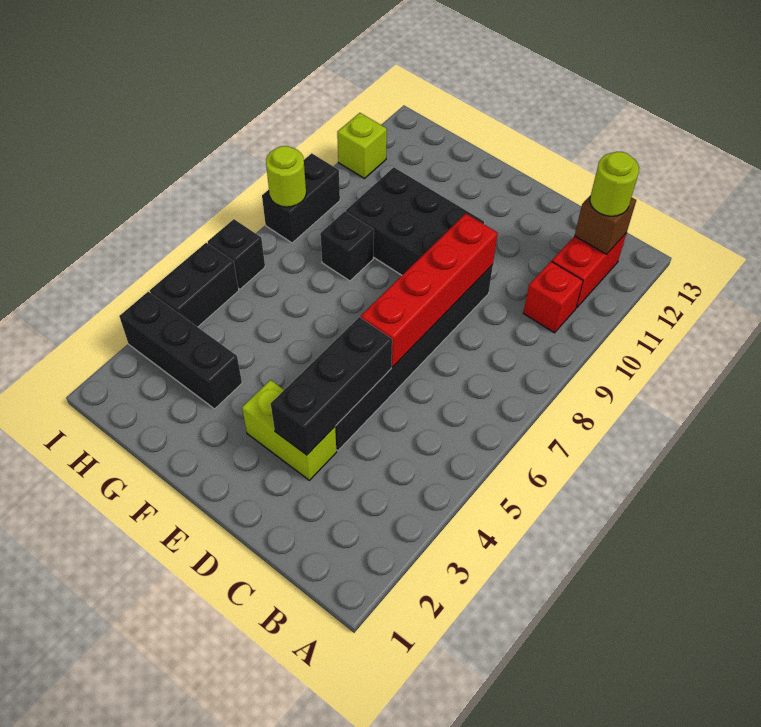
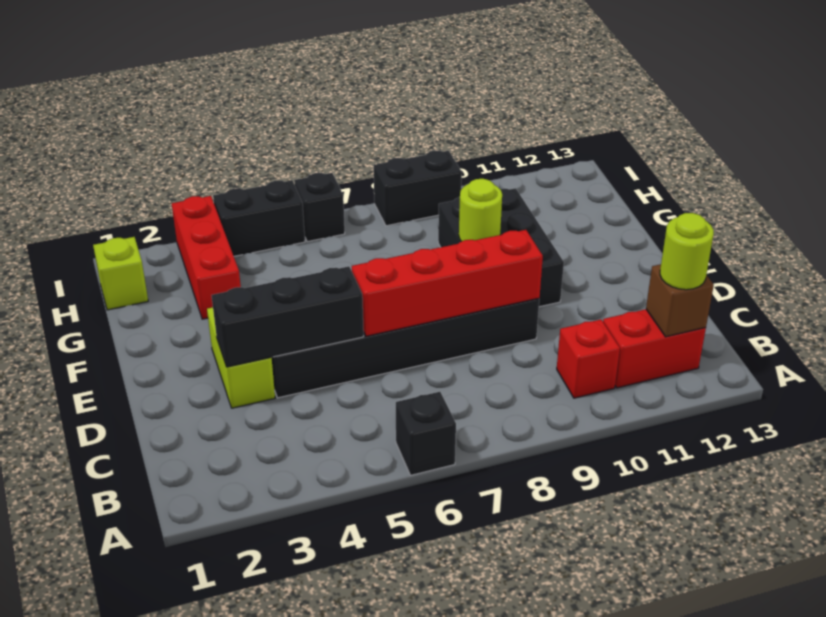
black brick G3:I3 level 1 -> red brick G3:I3 level 1
black brick G8 level 1 -> black brick A6 level 1
lime round brick I8 level 2 -> lime round brick F9 level 2
lime brick I11 level 1 -> lime brick H1 level 1

